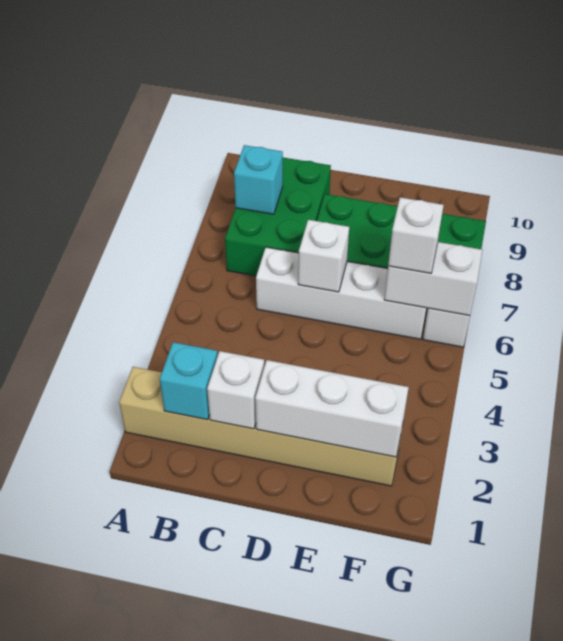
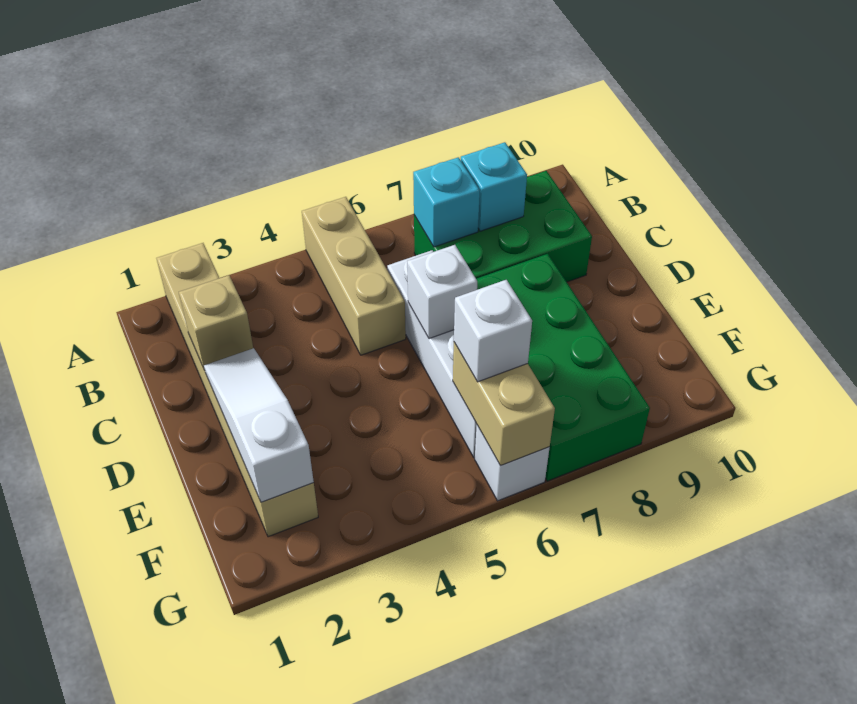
none -> tan brick A5:C5 level 1
cyan brick B2 level 2 -> cyan brick B7 level 2
white brick C2 level 2 -> tan brick C2 level 2
white brick D2:F2 level 2 -> white slope D2:F2 level 2 top F
white brick F6:G6 level 2 -> tan brick F6:G6 level 2

